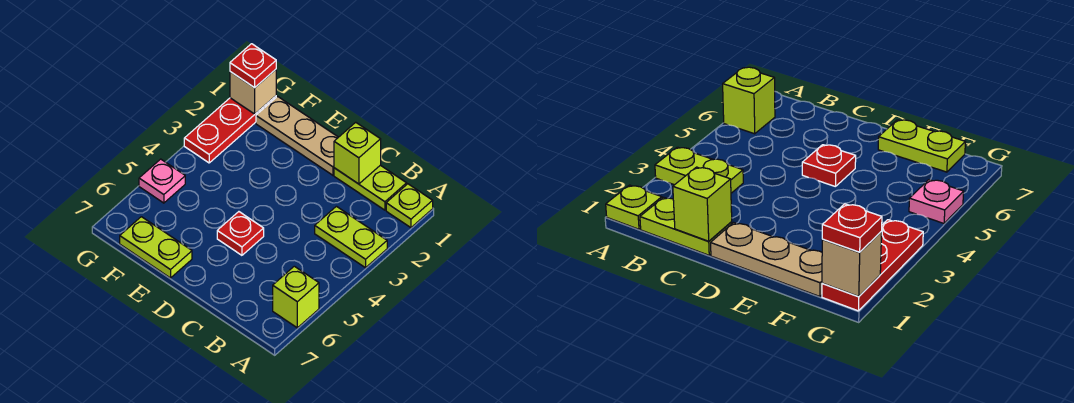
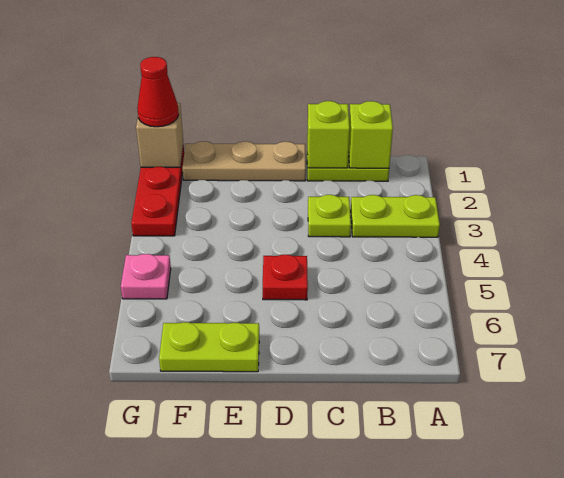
lime plate A1 level 1 -> lime plate C3 level 1
lime brick A6 level 1 -> lime brick B1 level 2
red plate G1 level 3 -> red cone G1 level 3

